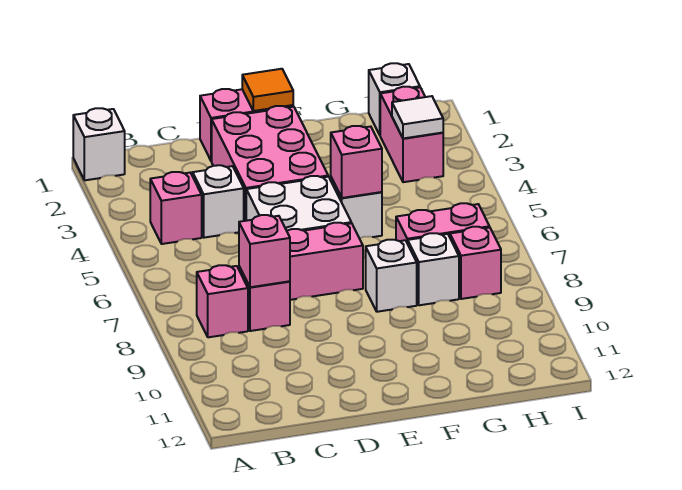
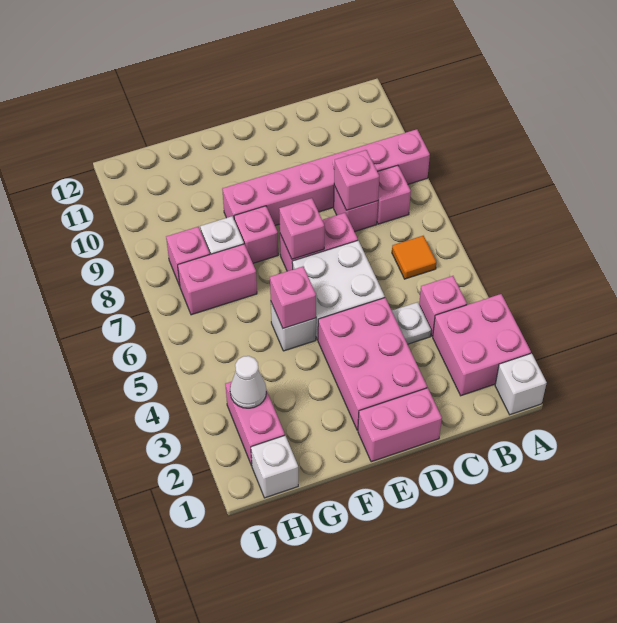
none -> pink brick A2:B3 level 1
none -> pink brick A9:F9 level 1
white brick C4 level 1 -> white plate C4 level 1
orange tile E1 level 2 -> orange tile B6 level 1
none -> pink brick E7 level 2
white brick F8 level 1 -> pink brick F8 level 1
white tile H3 level 2 -> white cone H3 level 2

